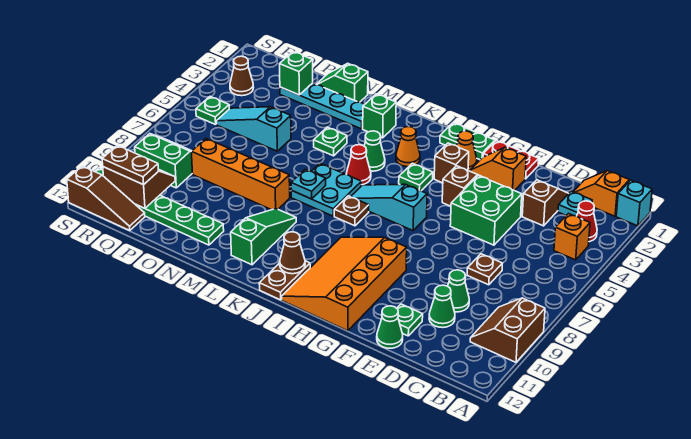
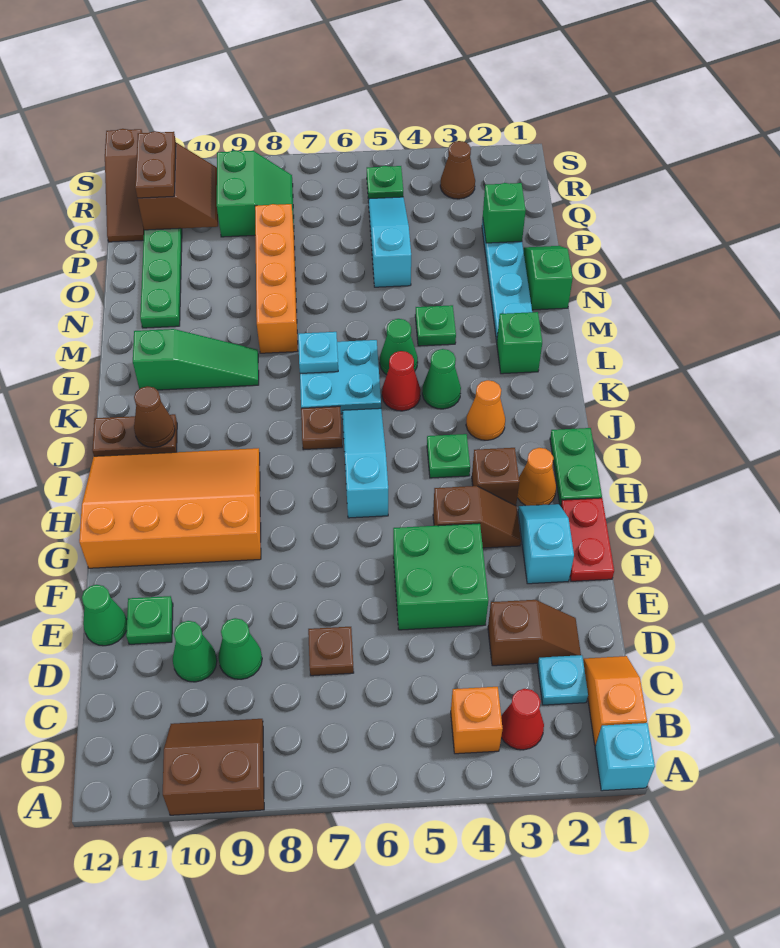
orange slope F2:G2 level 1 top F -> cyan slope F2:G2 level 1 top F
none -> green cone L5 level 1

